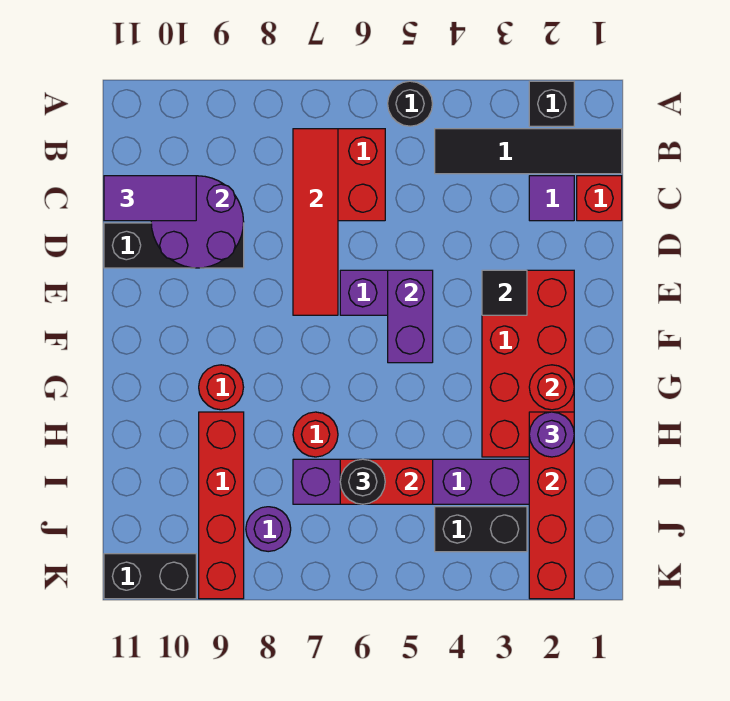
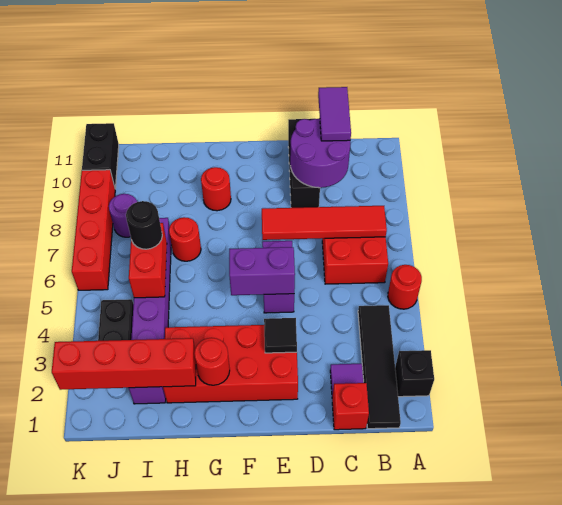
black round brick A5 level 1 -> red round brick A5 level 1
purple round brick H2 level 3 -> none
red brick H9:K9 level 1 -> red brick K6:K9 level 1

